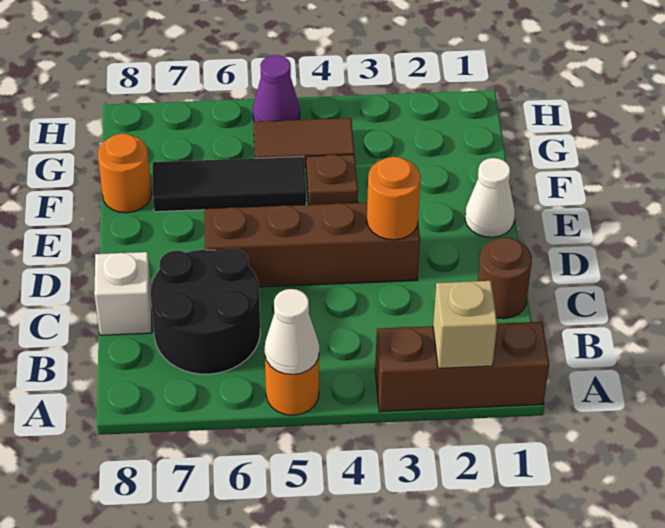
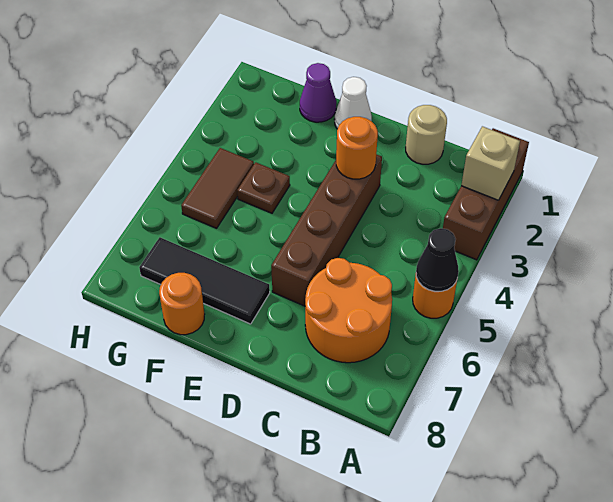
white cone A5 level 2 -> black cone A5 level 2
black round brick B6:C7 level 1 -> orange round brick B6:C7 level 1
brown round brick C1 level 1 -> tan round brick C1 level 1
white brick C8 level 1 -> none
black tile F5:F7 level 1 -> black tile E7:G7 level 1
purple cone H5 level 1 -> purple cone F1 level 1

